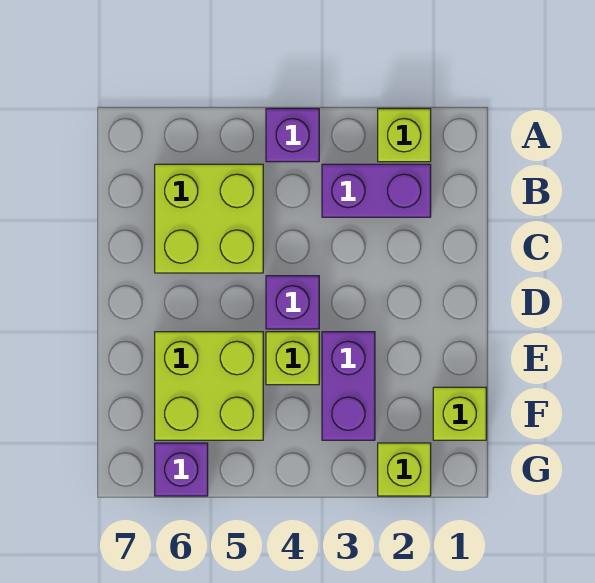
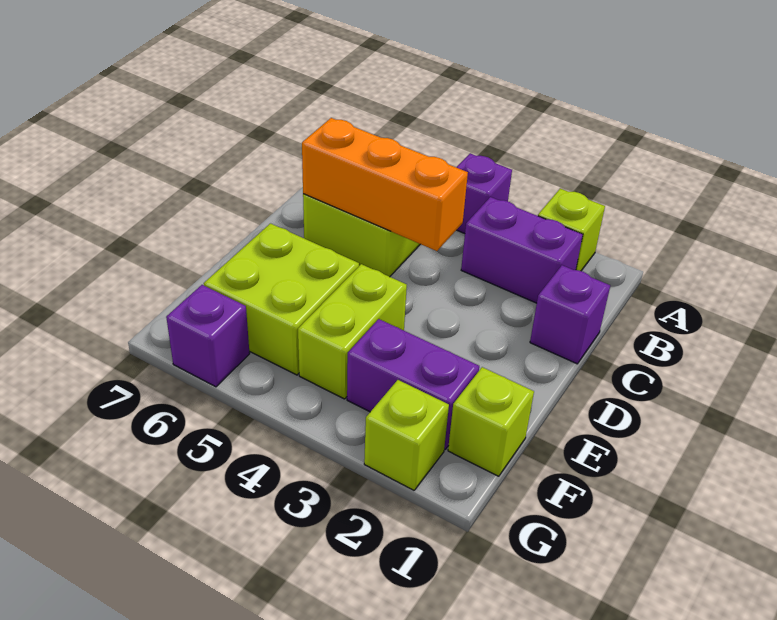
none -> orange brick C4:C6 level 2
purple brick D4 level 1 -> purple brick C1 level 1
purple brick E3:F3 level 1 -> purple brick F2:F3 level 1
lime brick E4 level 1 -> lime brick E4:F4 level 1

